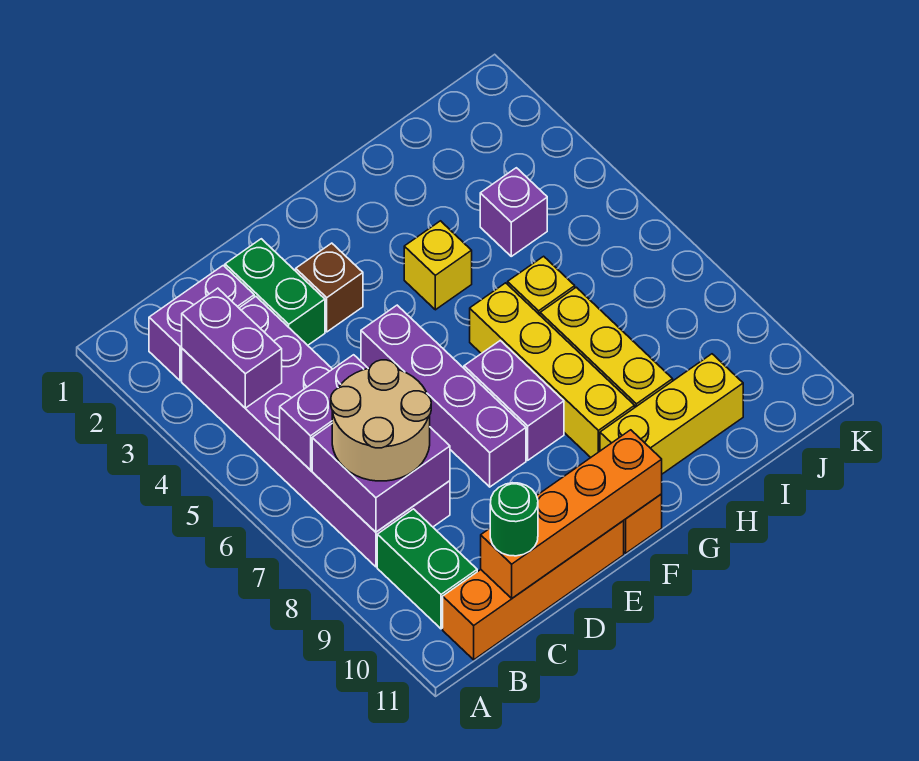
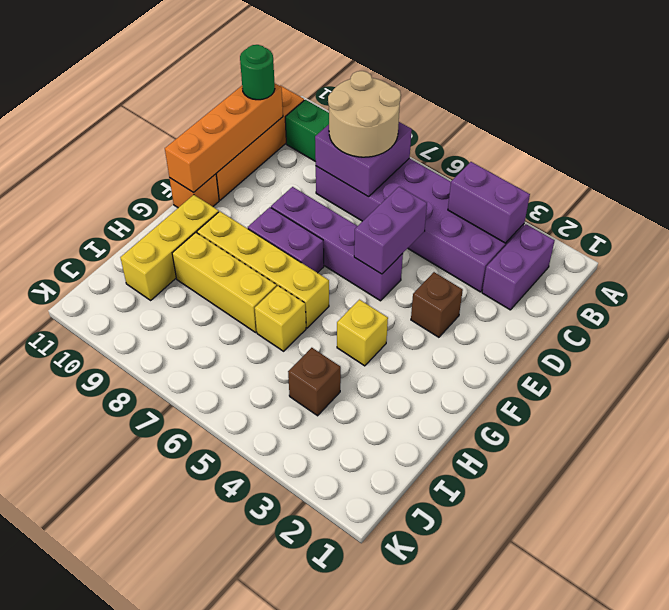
purple brick B6:C6 level 2 -> purple brick D5:E5 level 2
green brick D2:D3 level 1 -> none
purple brick I4 level 1 -> brown brick I4 level 1

